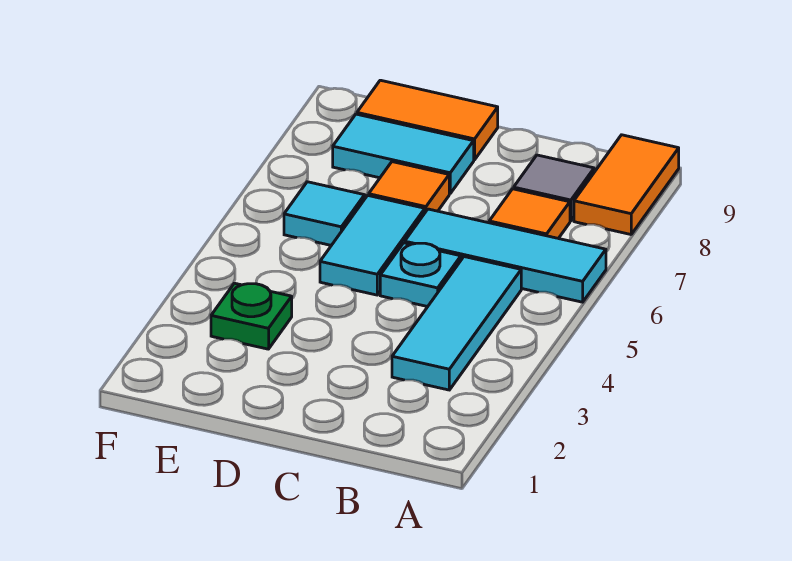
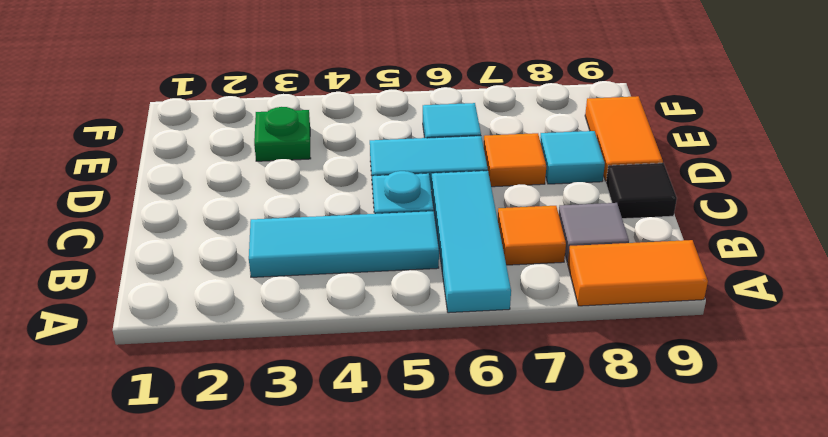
none -> black tile C9 level 1
cyan tile D8:E8 level 1 -> cyan tile D8 level 1

